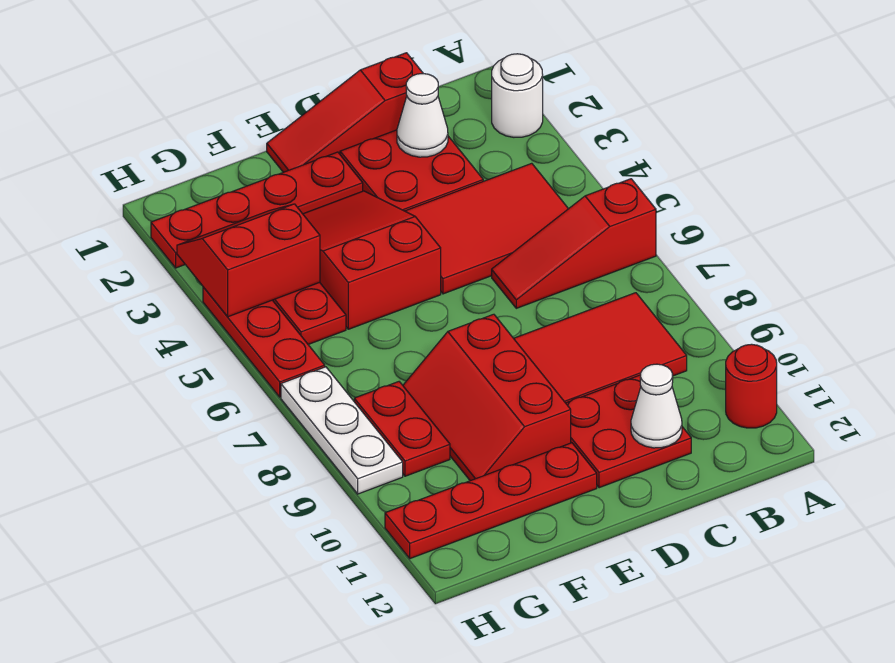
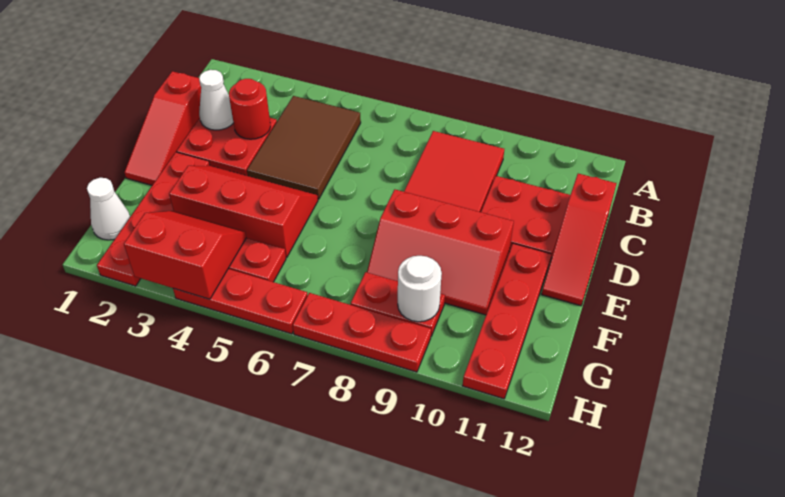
white round brick A2 level 1 -> white round brick G9 level 2
red slope A6:C6 level 1 top A -> red slope C12:E12 level 1 top C
red round brick A11 level 1 -> red round brick C3 level 2
red tile B4:D5 level 1 -> brown tile B4:D5 level 1
white cone C11 level 2 -> white cone G1 level 1
red slope E3:F5 level 1 top 5 -> red slope E3:F5 level 1 top F
red slope G3:H4 level 2 top 4 -> red slope G3:H4 level 2 top H
white plate H7:H9 level 1 -> red plate H7:H9 level 1

